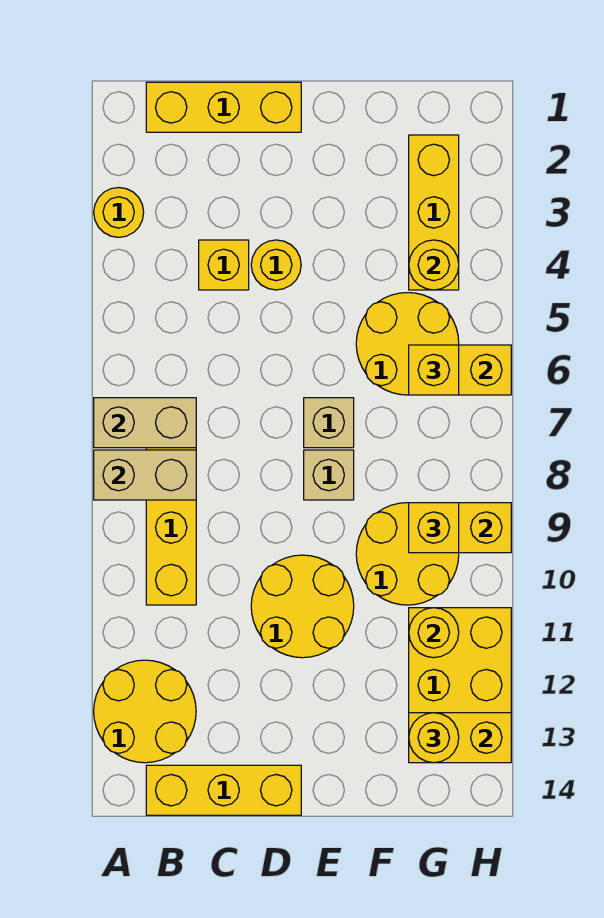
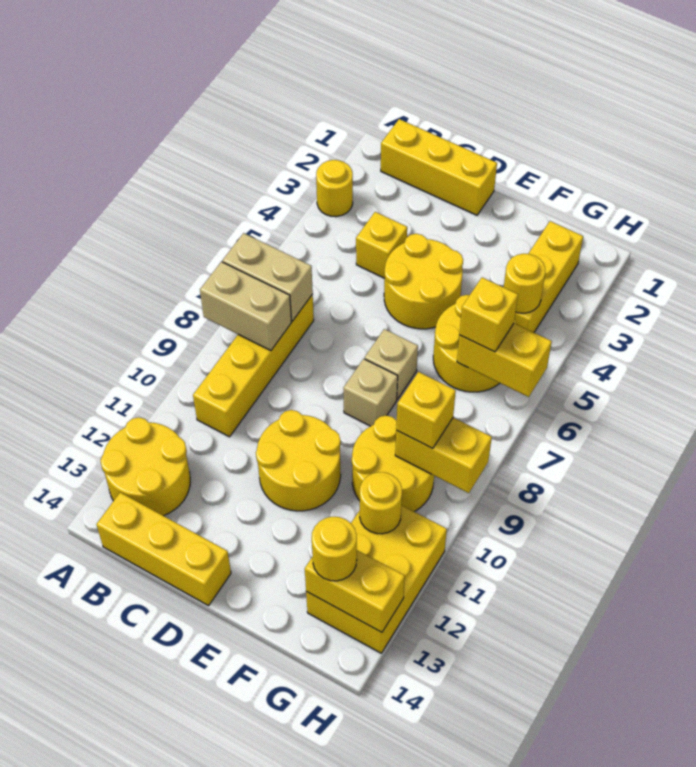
yellow round brick D4 level 1 -> yellow round brick D4:E5 level 1

